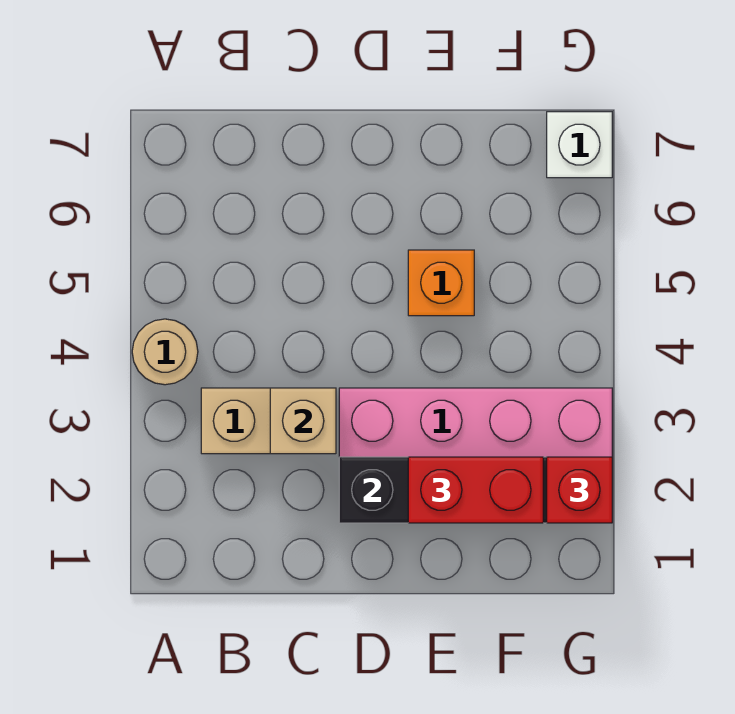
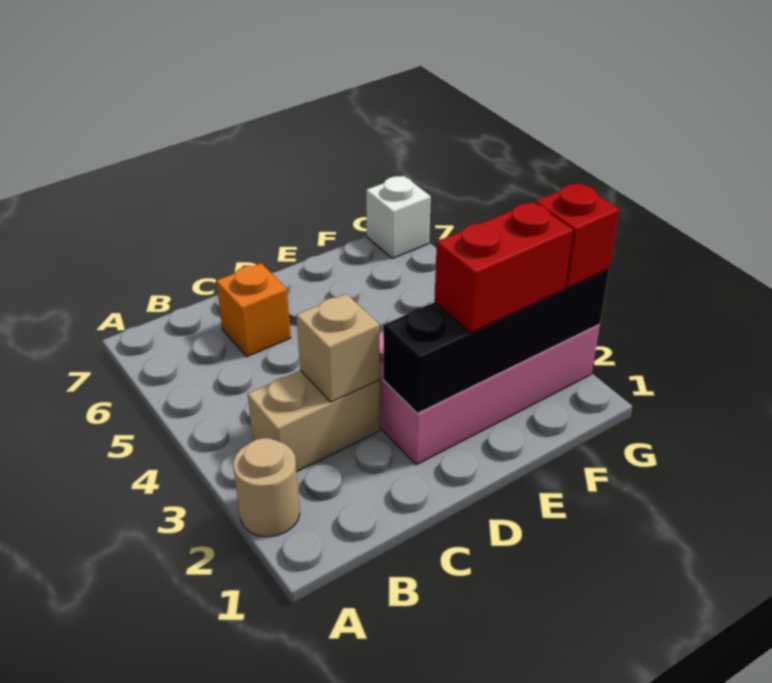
tan round brick A4 level 1 -> tan round brick A2 level 1
orange brick E5 level 1 -> orange brick C6 level 1

